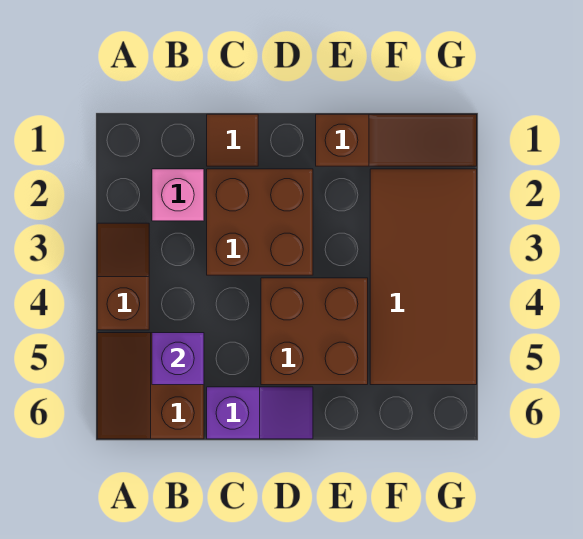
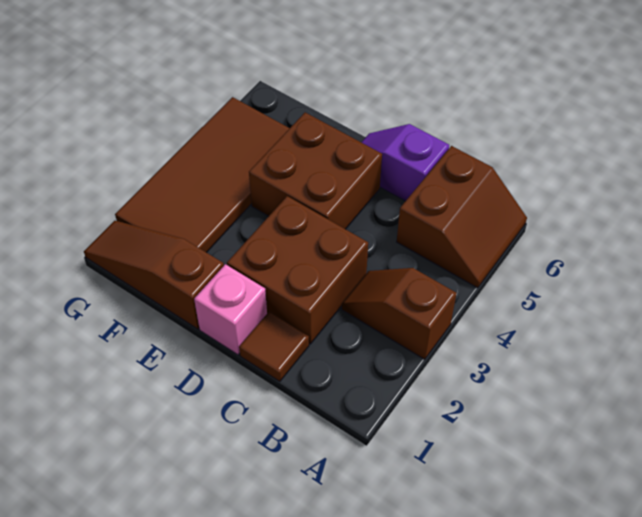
brown slope A3:A4 level 1 top 4 -> brown slope A3:B3 level 1 top A
pink brick B2 level 1 -> pink brick D1 level 1
purple brick B5 level 2 -> none

